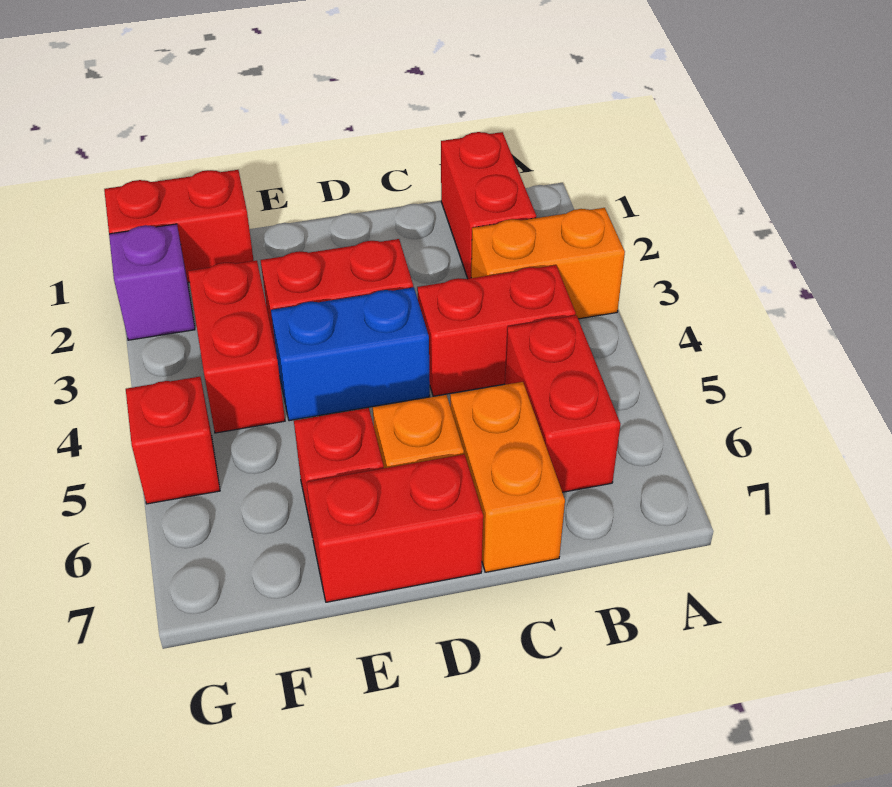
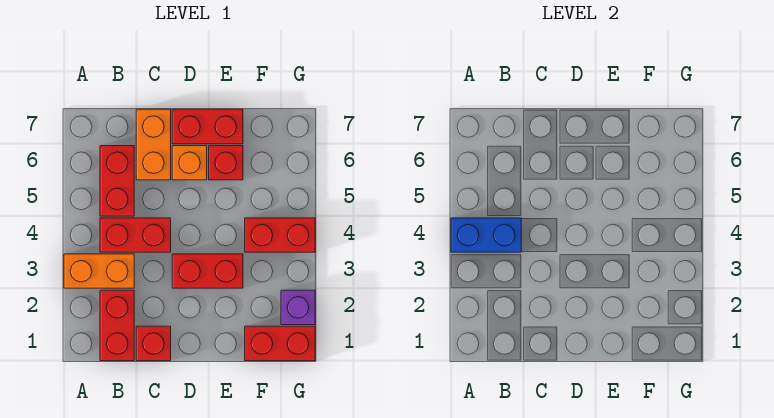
blue brick D4:E4 level 1 -> blue brick A4:B4 level 2
red brick F3:F4 level 1 -> red brick F4:G4 level 1
red brick G5 level 1 -> red brick C1 level 1

